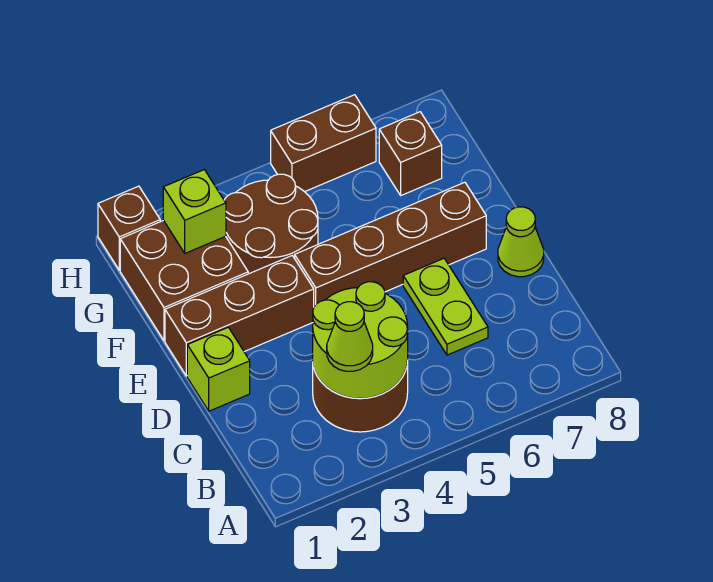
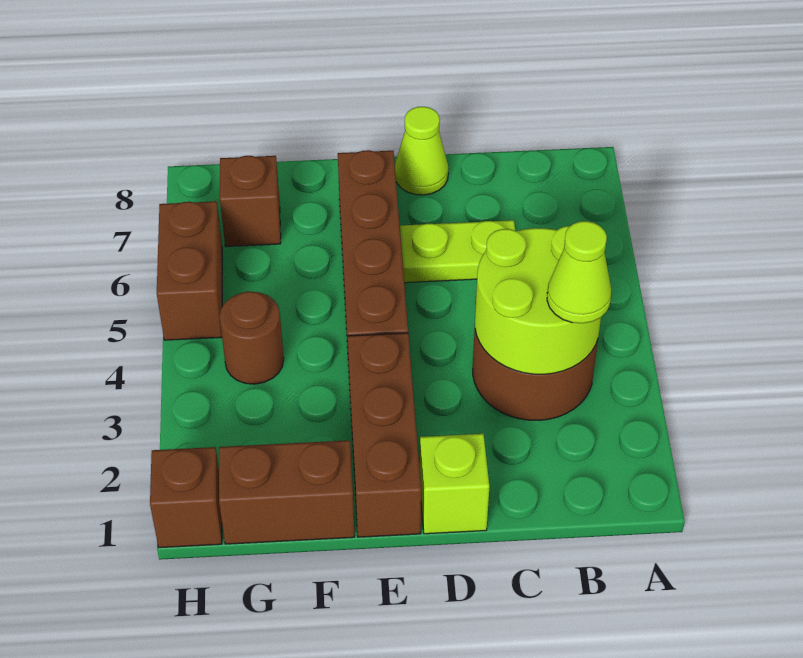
brown brick F1:G2 level 1 -> brown brick F1:G1 level 1
brown round brick F3:G4 level 1 -> brown round brick G4 level 1
lime brick G2 level 2 -> none

